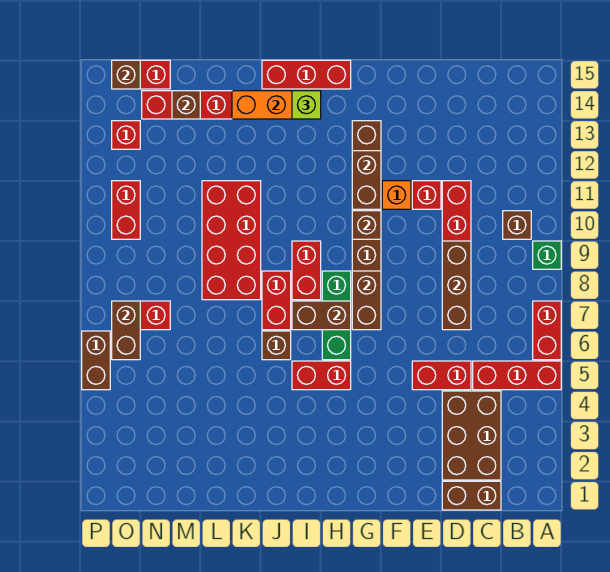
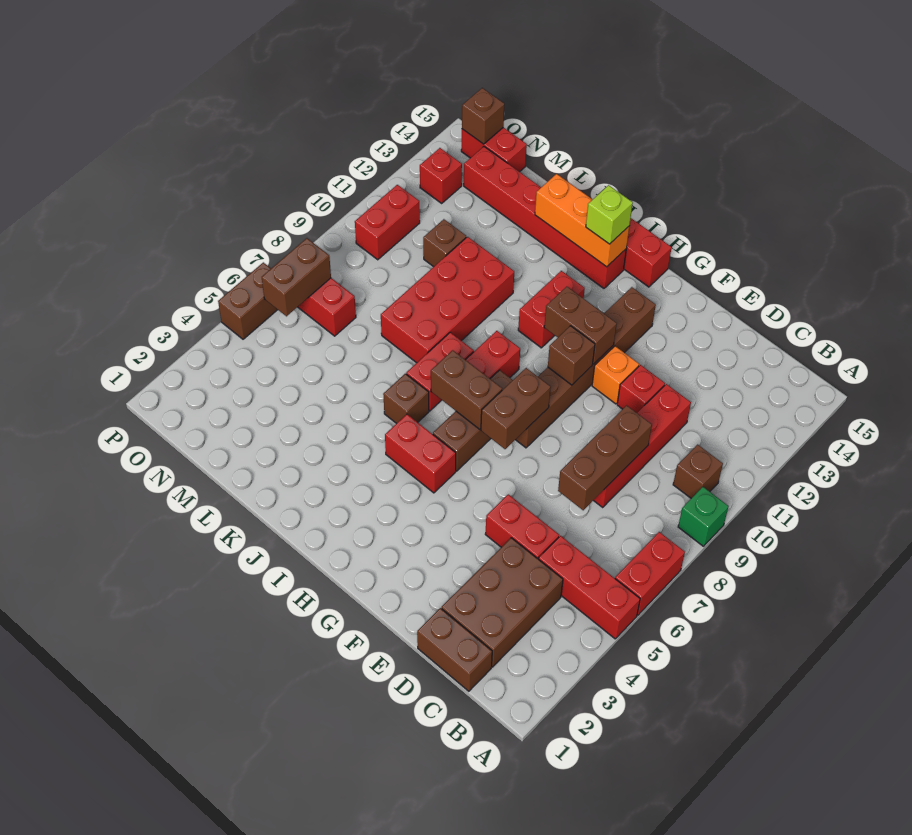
brown brick G11:G12 level 2 -> brown brick G11:H11 level 2
green brick H6:H8 level 1 -> brown brick H6:H8 level 1
none -> red brick I11:I12 level 1
brown brick M14 level 2 -> brown brick M11 level 1

